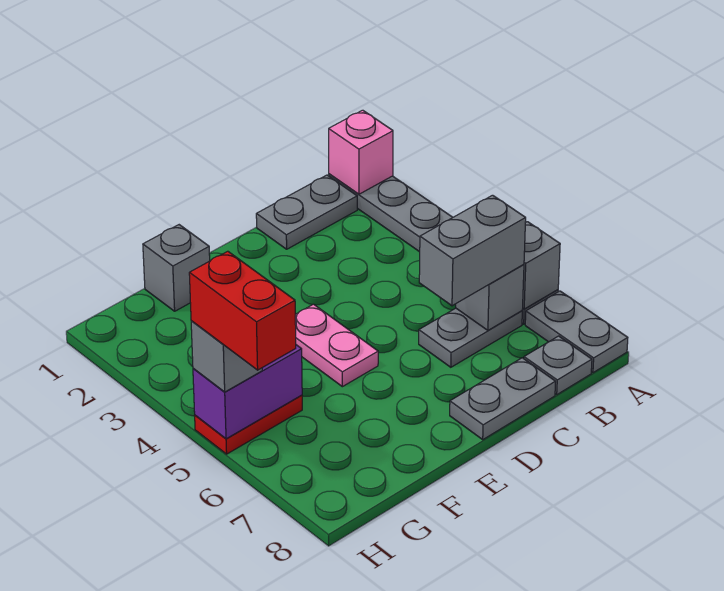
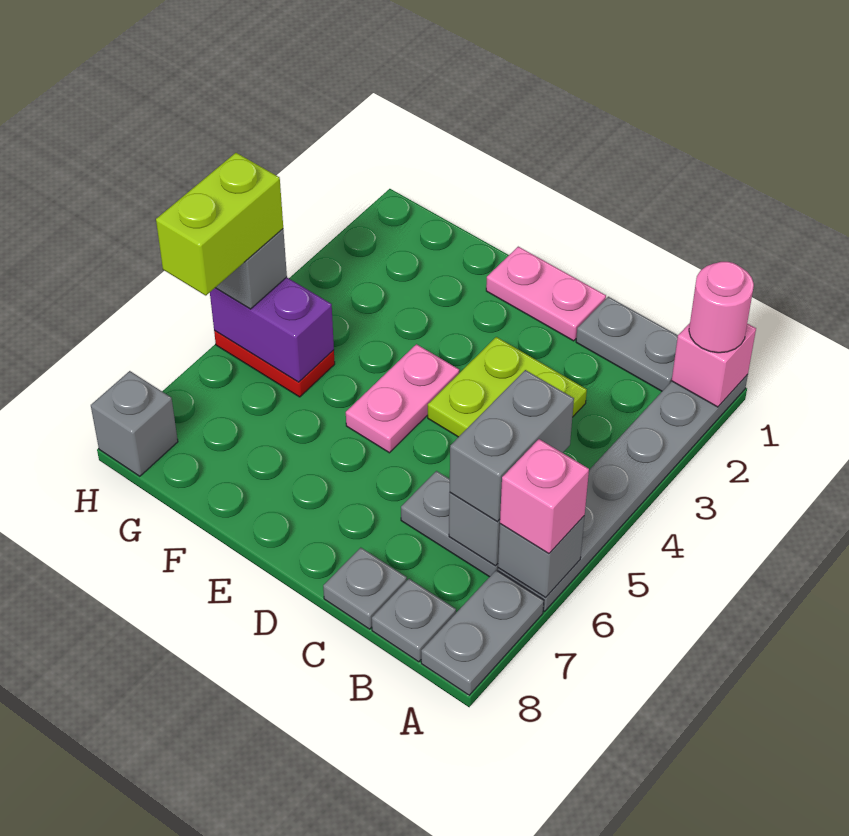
none -> pink round brick A1 level 3
none -> pink brick A6 level 3
grey brick B6:C6 level 3 -> grey brick B5:B6 level 3
none -> lime plate C3:D4 level 1
grey plate C8:D8 level 1 -> grey plate C8 level 1
none -> pink plate D1:E1 level 1
grey brick F1 level 1 -> grey brick H8 level 1
red brick H5:H6 level 4 -> lime brick H5:H6 level 4

